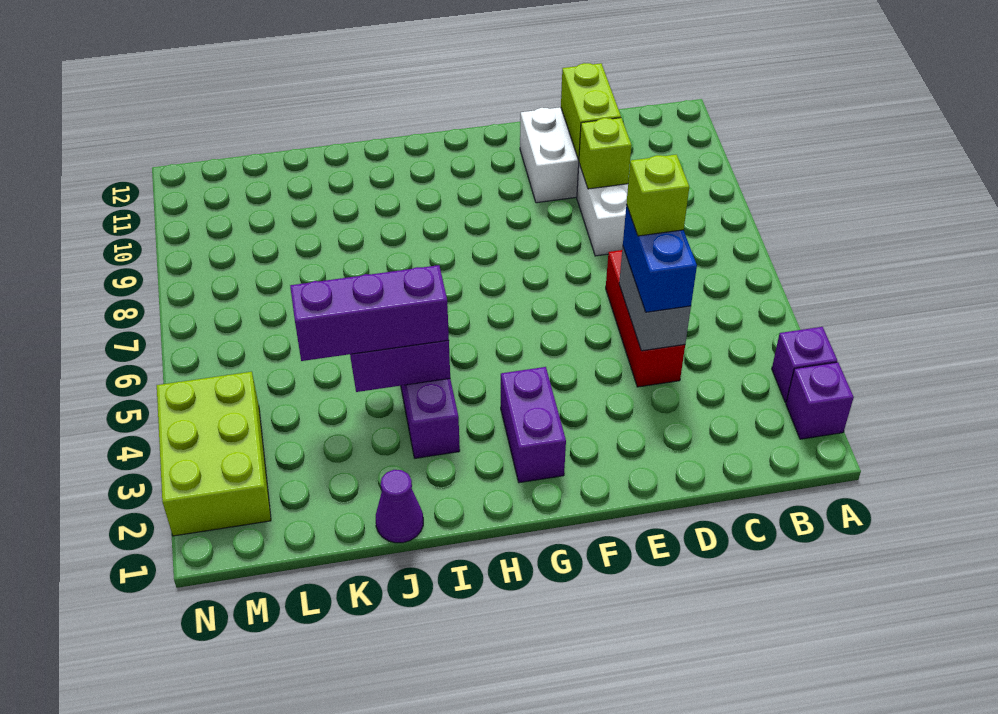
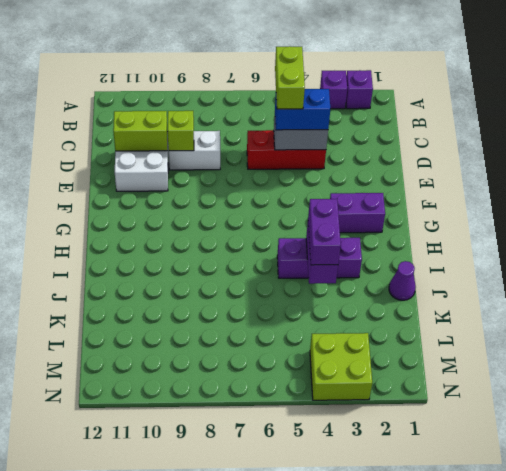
lime brick D5 level 4 -> lime brick C5:D5 level 4
purple brick I4:K4 level 3 -> purple brick I4:J4 level 3
lime brick M2:N4 level 1 -> lime brick M3:N4 level 1

